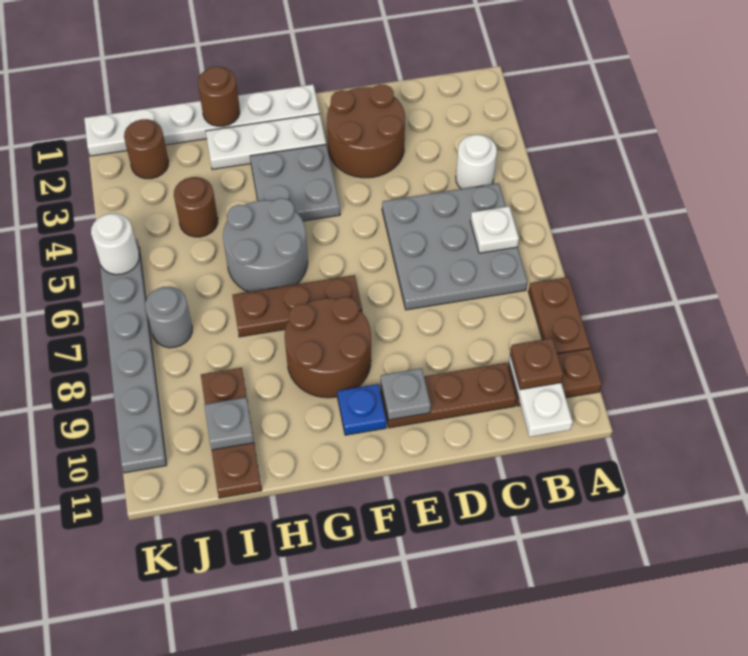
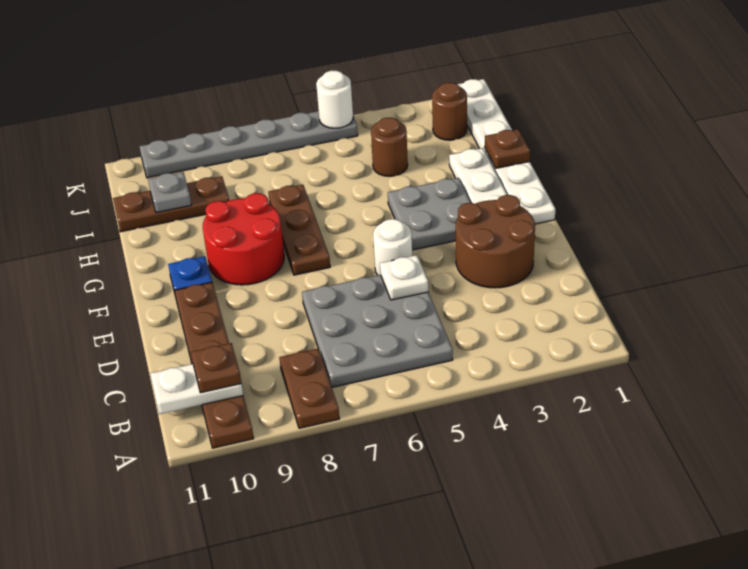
brown plate A8:A9 level 1 -> brown plate A8:B8 level 1
white round brick B4 level 1 -> white round brick E5 level 1
white plate B6 level 2 -> white plate D5 level 2
grey plate E10 level 2 -> none
brown round brick F8:G9 level 1 -> red round brick F8:G9 level 1
grey round brick G5:H6 level 1 -> none
brown round brick H1 level 2 -> brown plate H1 level 2
grey round brick J7 level 1 -> none

